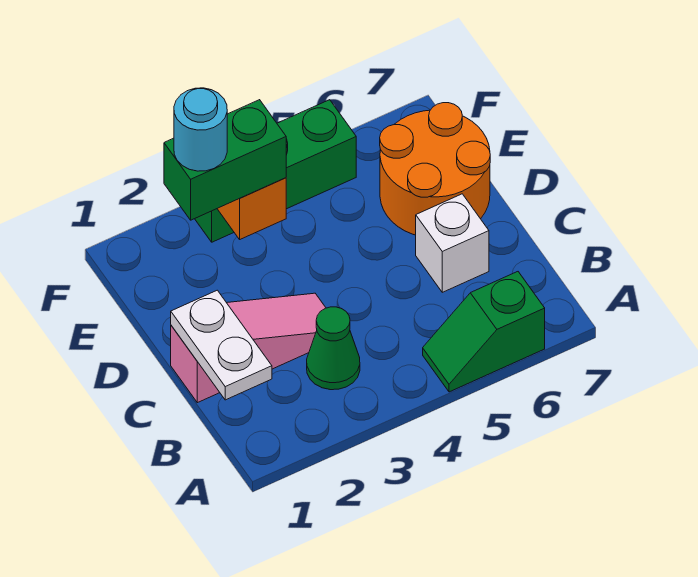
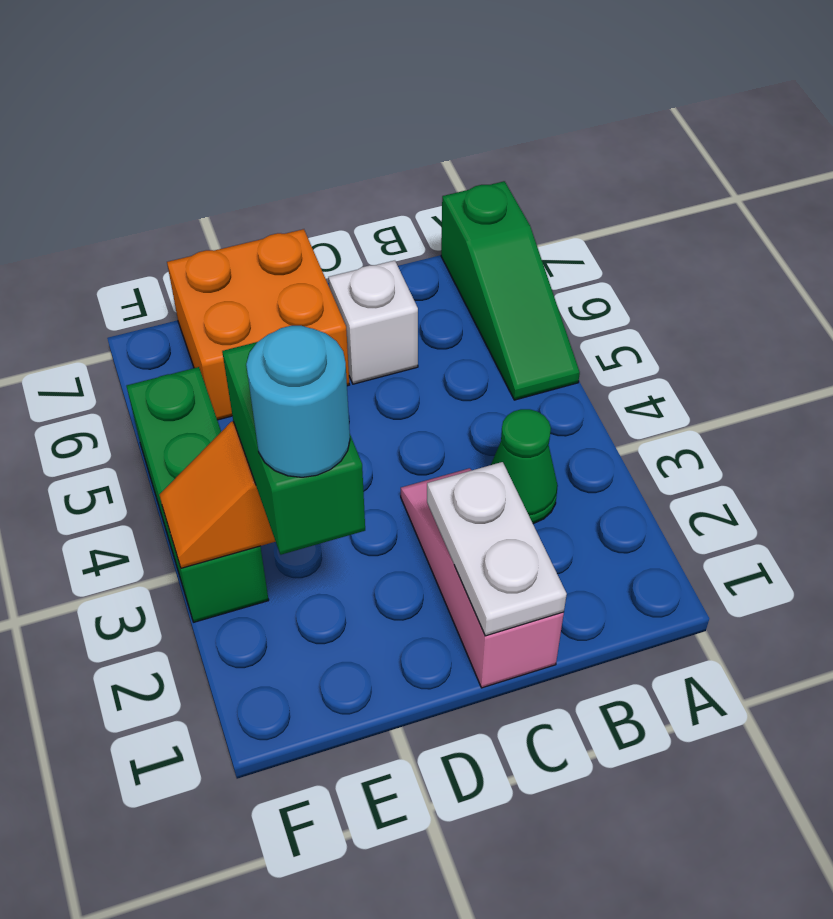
green slope A5:A6 level 1 top 6 -> green slope A5:A7 level 1 top 7
white plate B1:C1 level 2 -> white plate C1:C2 level 2
orange round brick D6:E7 level 1 -> orange brick D6:E7 level 1

